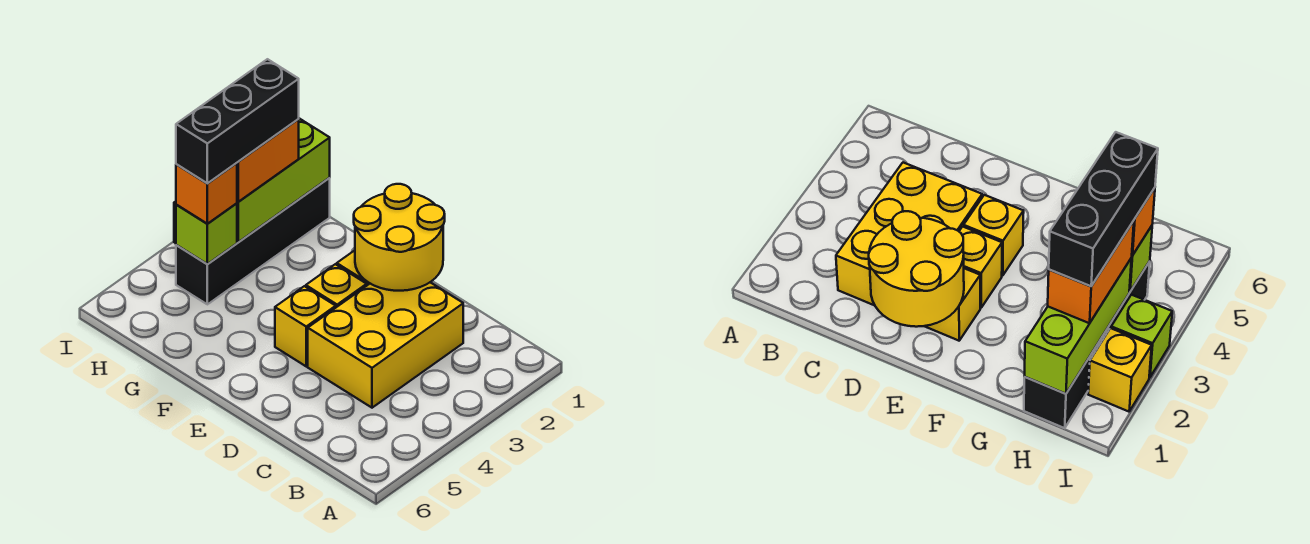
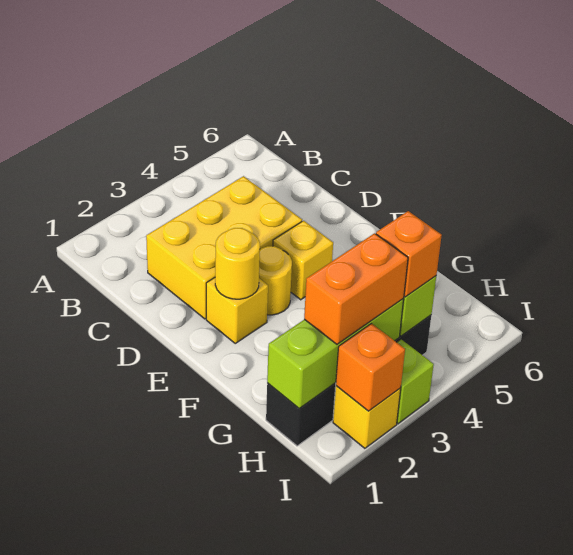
yellow round brick D1:E2 level 2 -> yellow round brick E2 level 2
yellow brick E3 level 1 -> yellow round brick E3 level 1
black brick H2:H4 level 4 -> none
none -> orange brick I2 level 2

